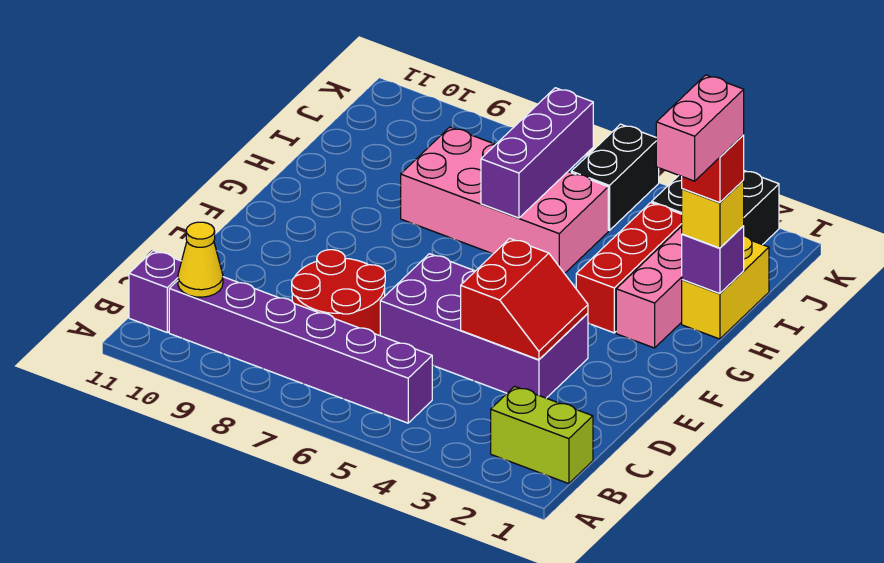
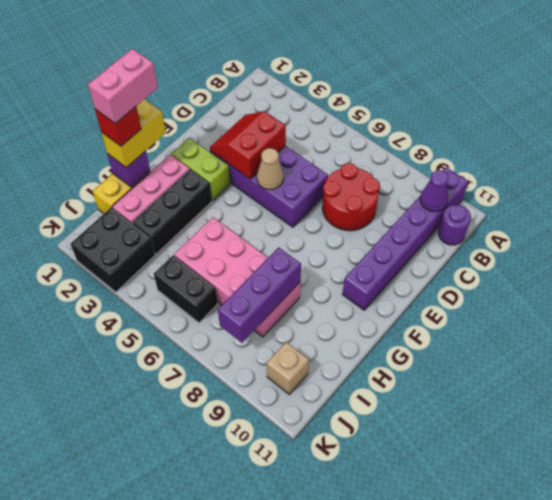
lime brick B1:B2 level 1 -> lime brick F2:F3 level 1
purple brick B5:B10 level 1 -> purple brick A10:F10 level 1
yellow cone B10 level 2 -> purple cone B10 level 2
purple brick B11 level 1 -> purple round brick B11 level 1
none -> tan cone E5 level 2
red brick G3:I3 level 1 -> black brick G3:I3 level 1
yellow brick H1 level 3 -> yellow brick G1:H1 level 3
purple brick H6:J6 level 2 -> purple brick H8:J8 level 2
black brick J5:K5 level 1 -> black brick J5:J6 level 1
none -> tan brick J10 level 1

